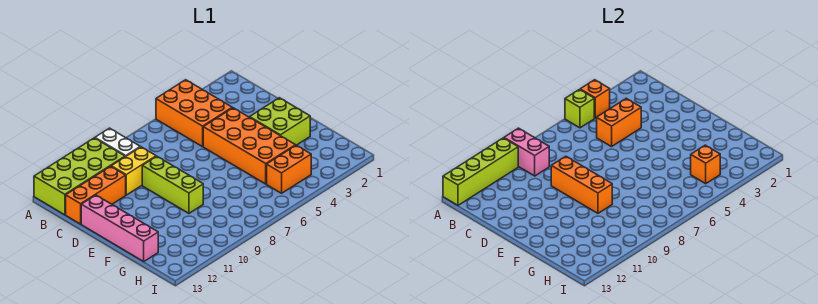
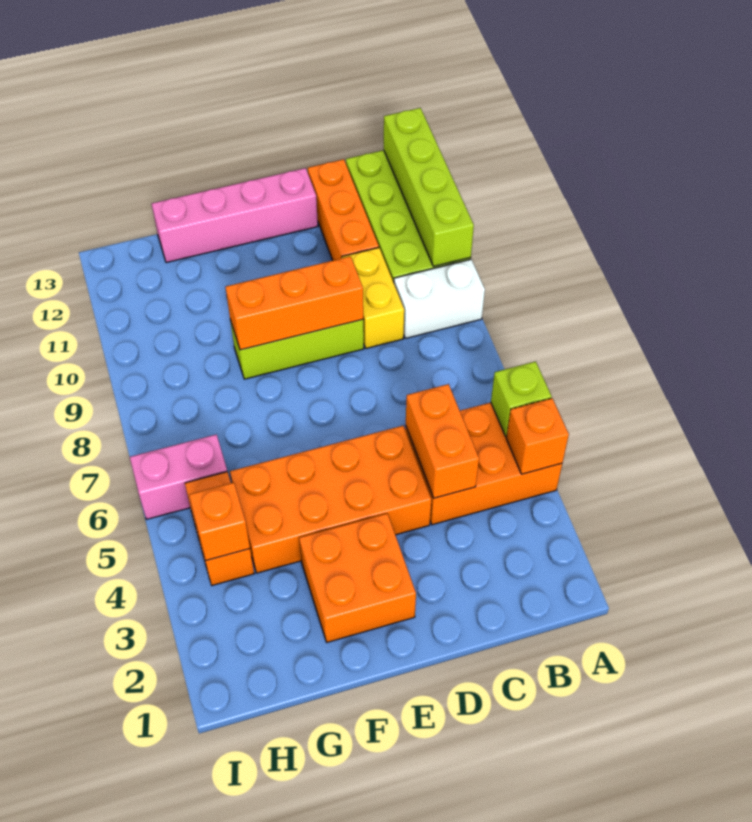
pink brick A9:B9 level 2 -> pink brick H6:I6 level 1
lime brick E2:F3 level 1 -> orange brick E2:F3 level 1

